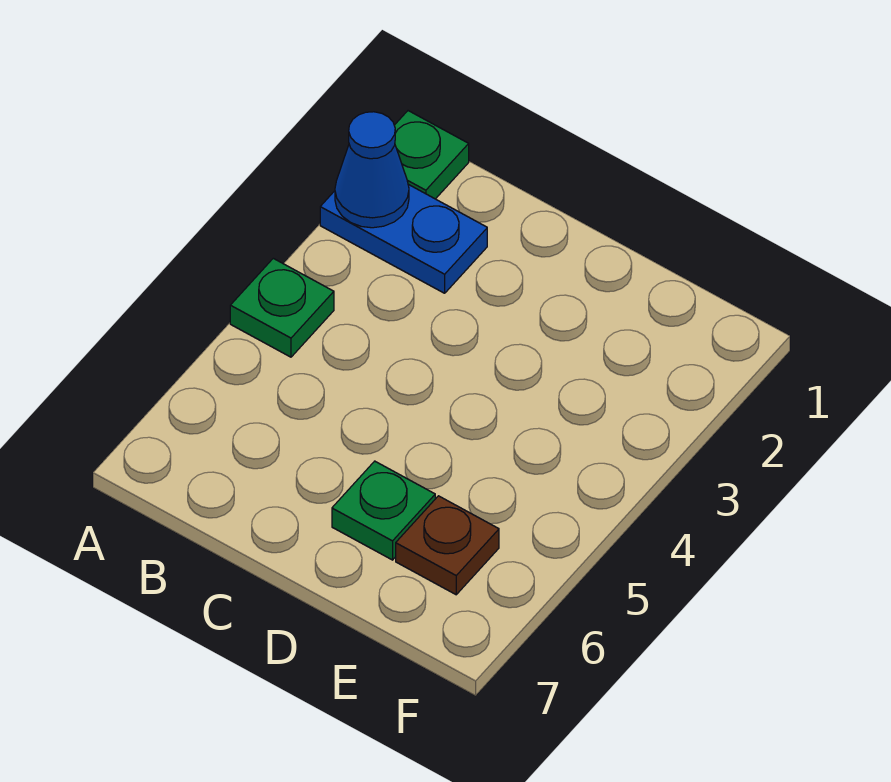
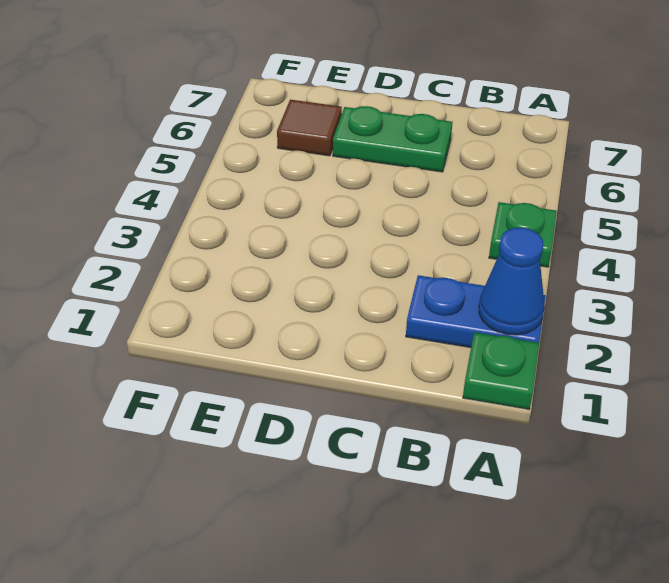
green plate D6 level 1 -> green plate C6:D6 level 1
brown plate E6 level 1 -> brown tile E6 level 1

